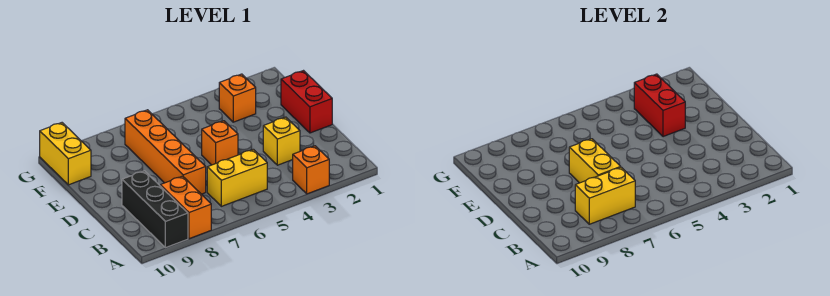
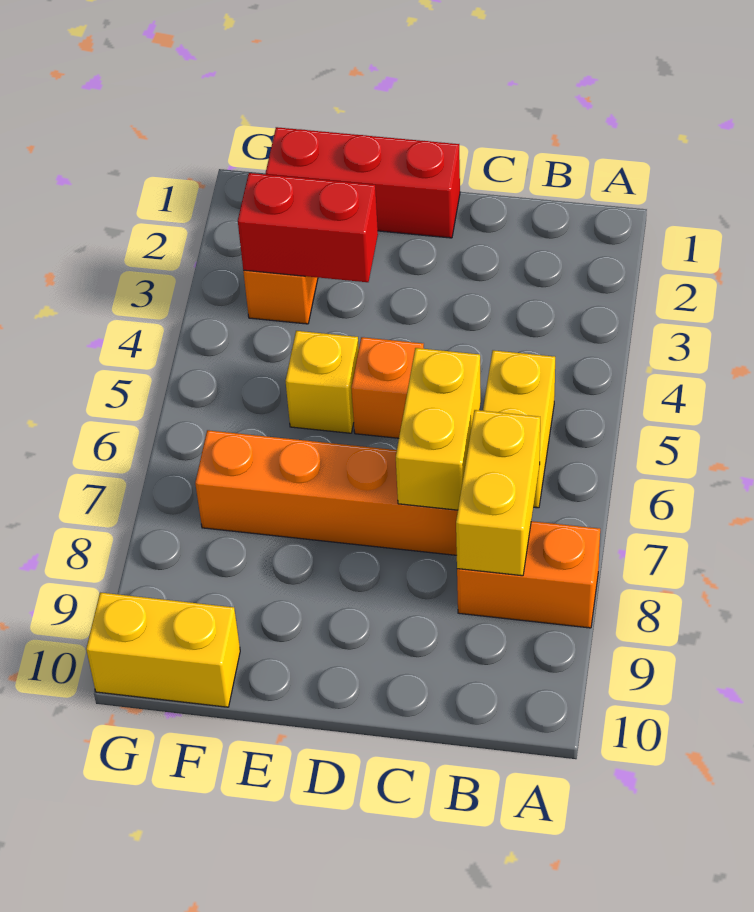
orange brick A3 level 1 -> none
black brick A9:C9 level 1 -> none
yellow brick C3 level 1 -> yellow brick E5 level 1
yellow brick C7:D7 level 2 -> yellow brick C6:C7 level 2
red brick D1:E1 level 1 -> red brick D1:F1 level 1

